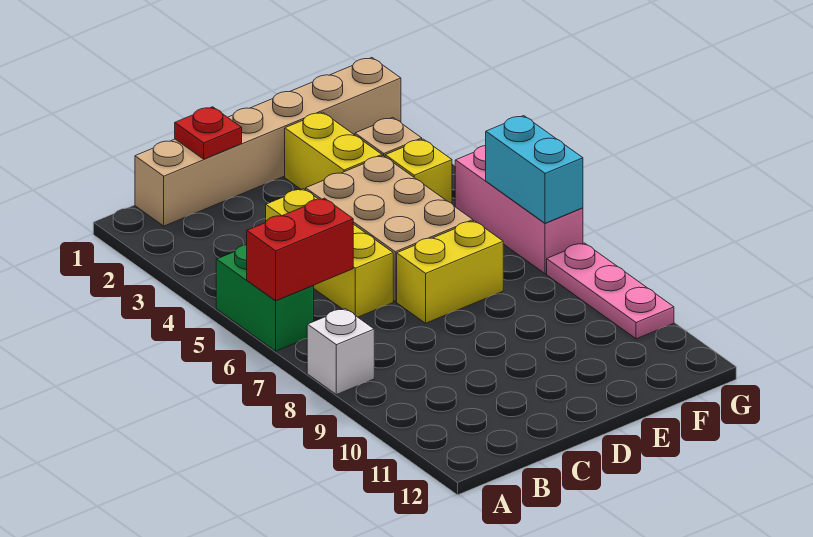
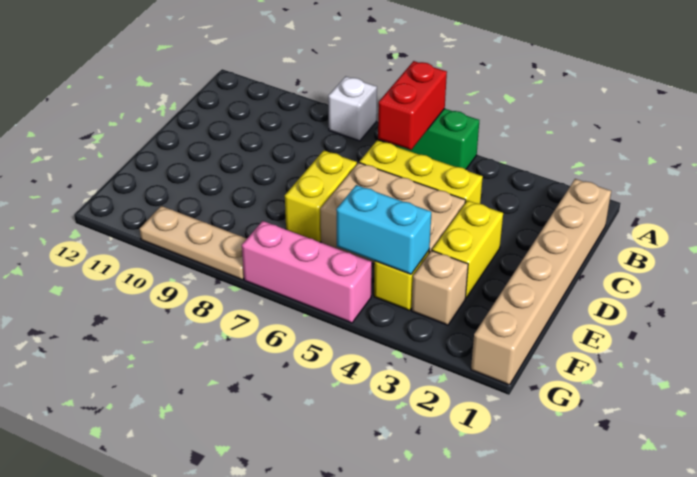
red plate C1 level 2 -> none
yellow brick E2:E3 level 1 -> yellow brick D3:E3 level 1
cyan brick G6:G7 level 2 -> cyan brick F4:F5 level 2
pink plate G8:G10 level 1 -> tan plate G8:G10 level 1

